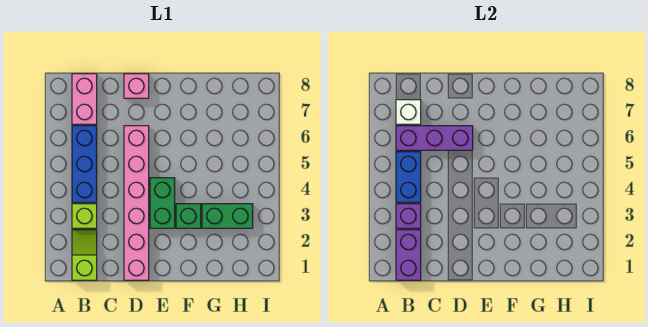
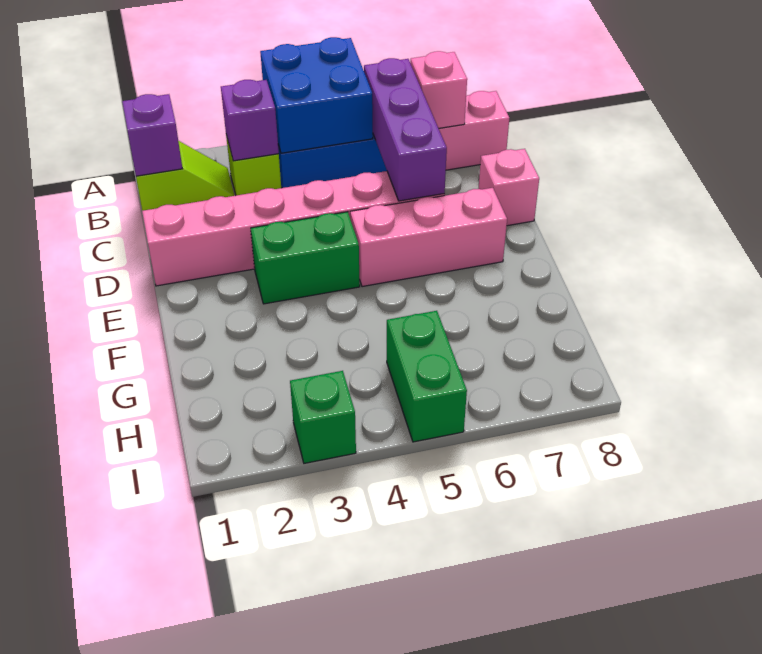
purple brick B1:B2 level 2 -> purple brick B1 level 2
blue brick B4:B5 level 2 -> blue brick A4:B5 level 2
white brick B7 level 2 -> pink brick B7 level 2
none -> pink brick E5:E7 level 1
green brick F3 level 1 -> green brick I3 level 1
green brick G3:H3 level 1 -> green brick H5:I5 level 1

